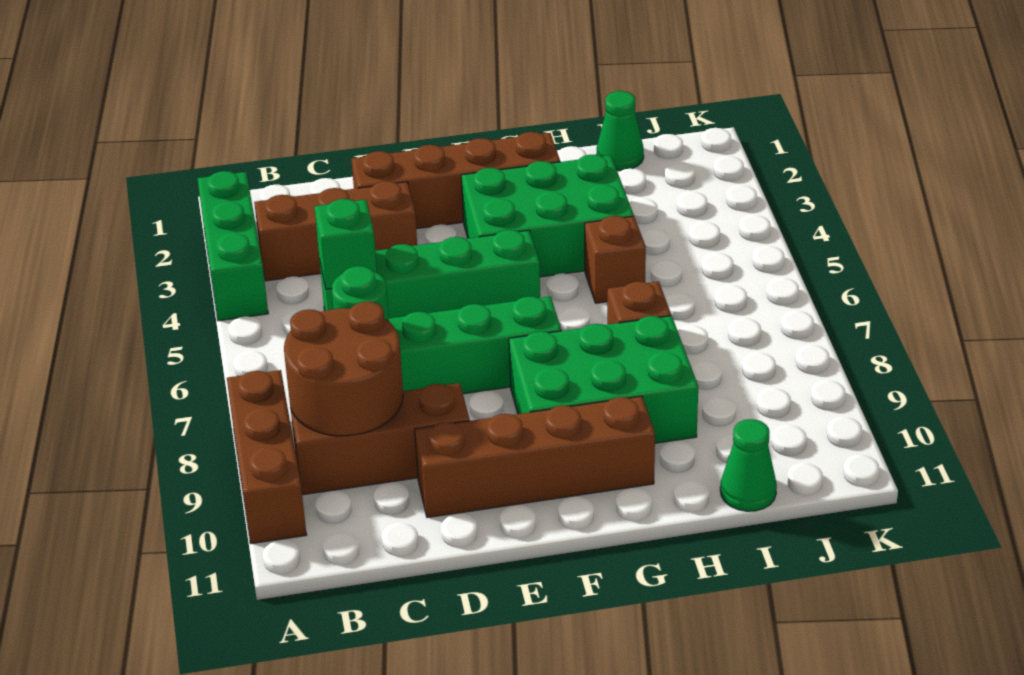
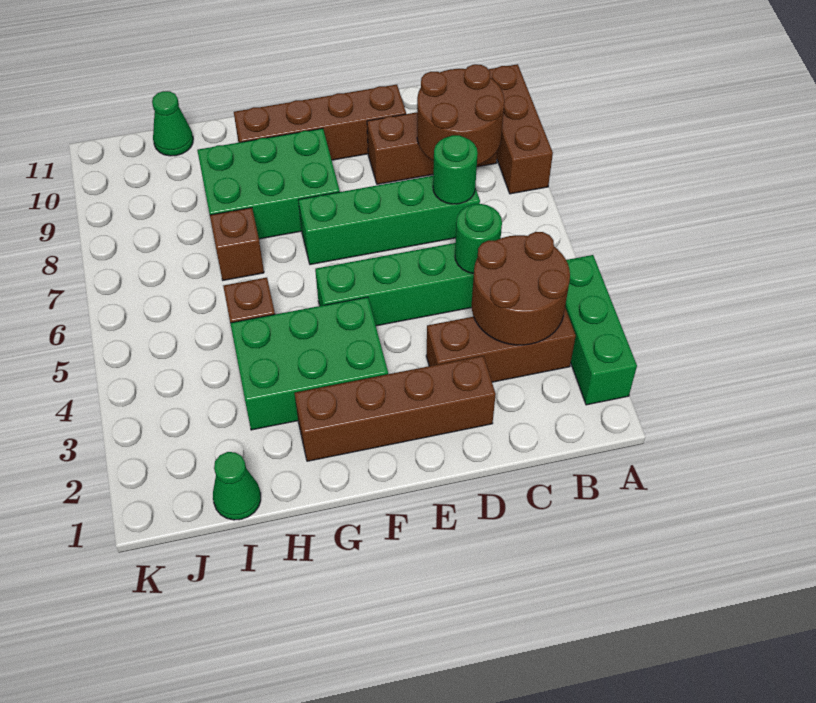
none -> brown round brick B3:C4 level 2
green brick C5 level 2 -> green round brick C5 level 2

